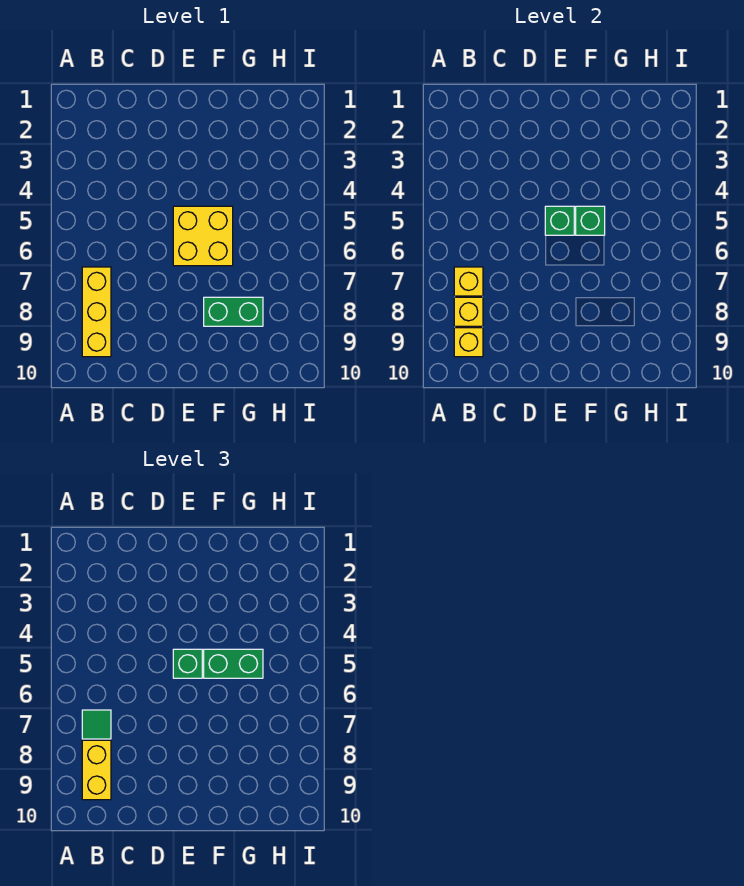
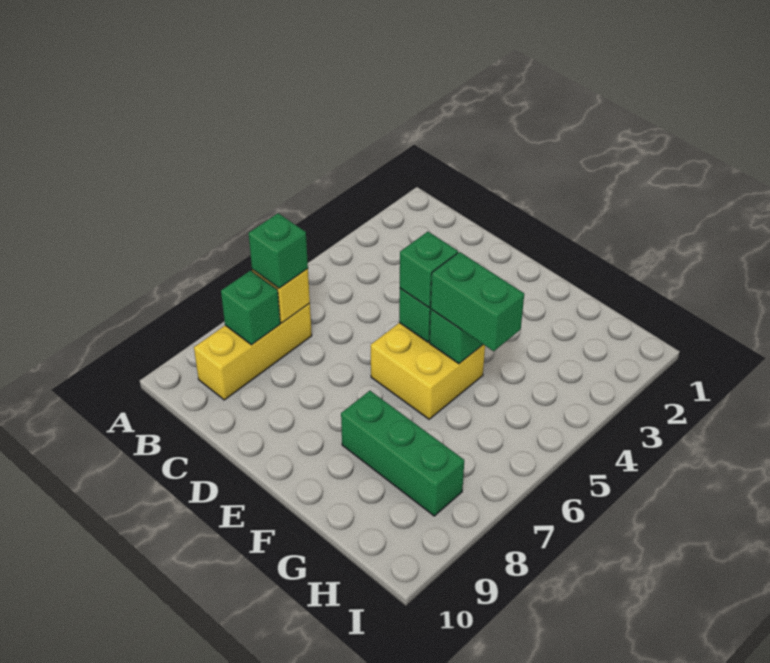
green tile B7 level 3 -> green brick B7 level 3
yellow brick B8 level 2 -> green brick B8 level 2
yellow brick B8:B9 level 3 -> none
yellow brick B9 level 2 -> none
green brick F8:G8 level 1 -> green brick F8:H8 level 1

